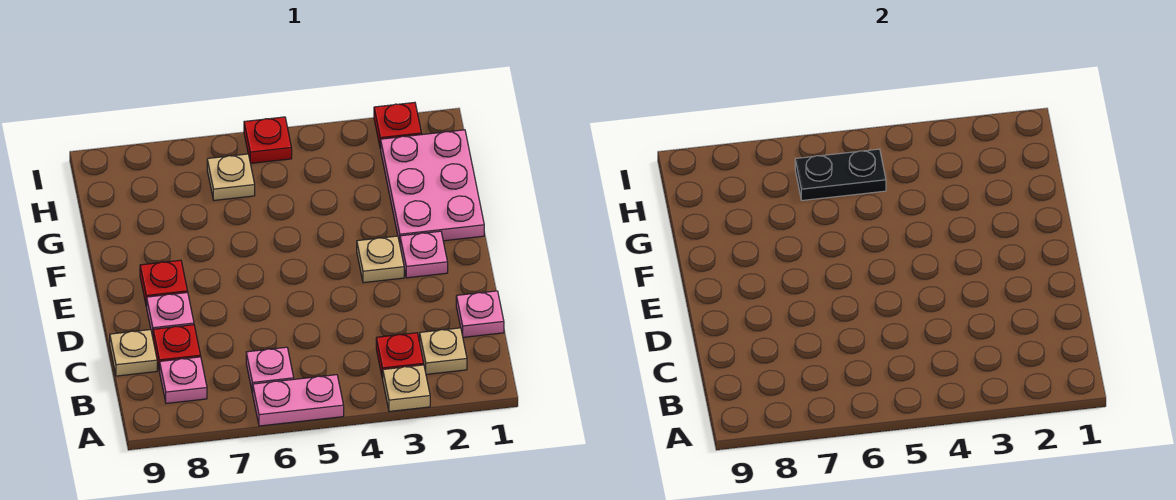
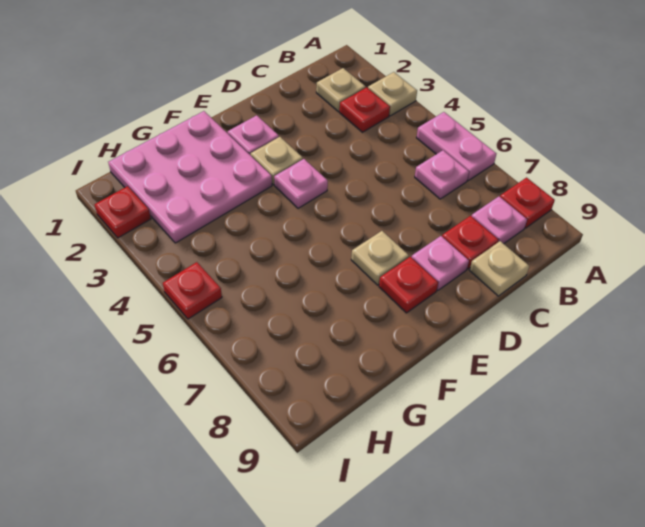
none -> red plate A8 level 1
pink plate C1 level 1 -> pink plate E4 level 1
pink plate F1:H2 level 1 -> pink plate F1:H3 level 1
black plate H5:H6 level 2 -> none
tan plate H6 level 1 -> tan plate E7 level 1

